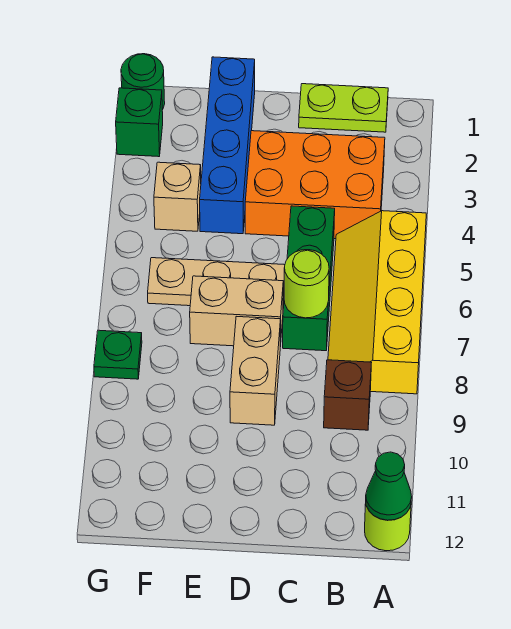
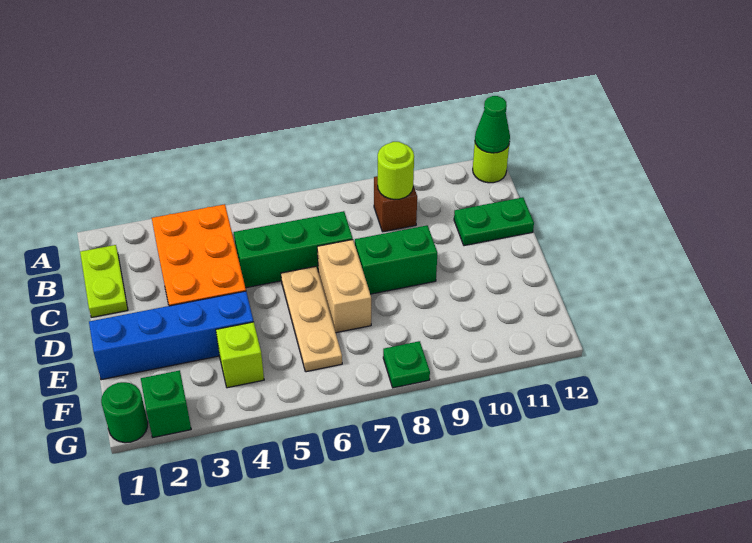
yellow slope A5:B8 level 1 top A -> none
lime round brick C7 level 2 -> lime round brick B9 level 2
none -> green plate C11:C12 level 1
tan brick D8:D9 level 1 -> green brick D8:D9 level 1
tan brick F4 level 1 -> lime brick F4 level 1

